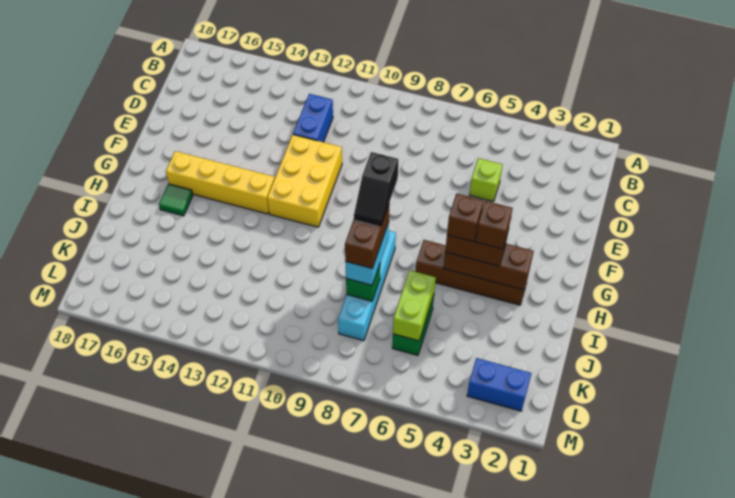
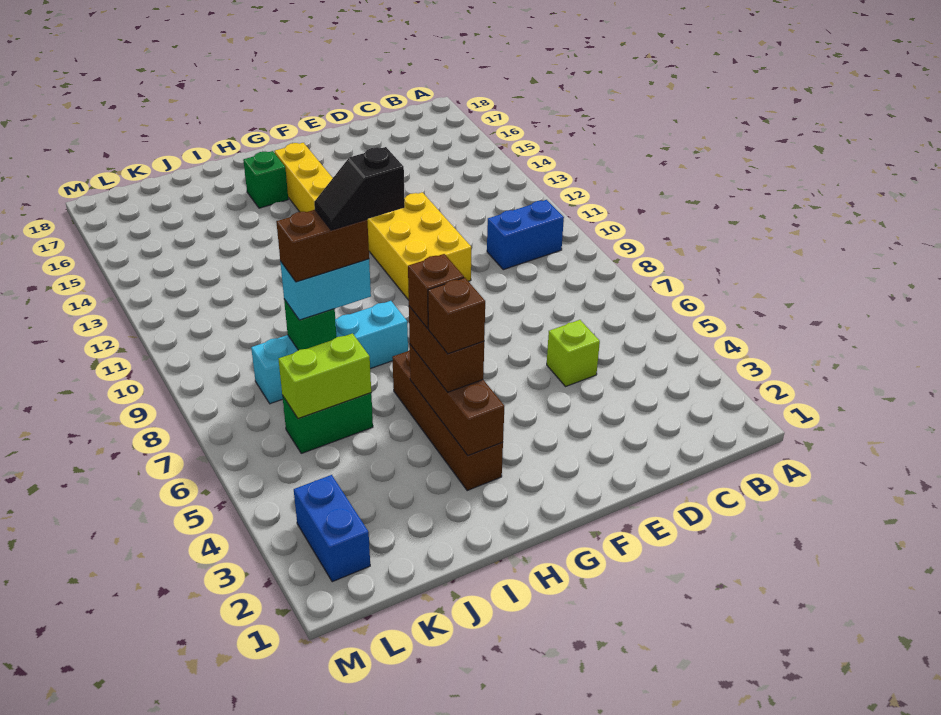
blue brick C12:D12 level 1 -> blue brick B10:C10 level 1
yellow brick E11:G12 level 1 -> yellow brick E10:F12 level 1
green tile H16 level 1 -> green brick H16 level 1

